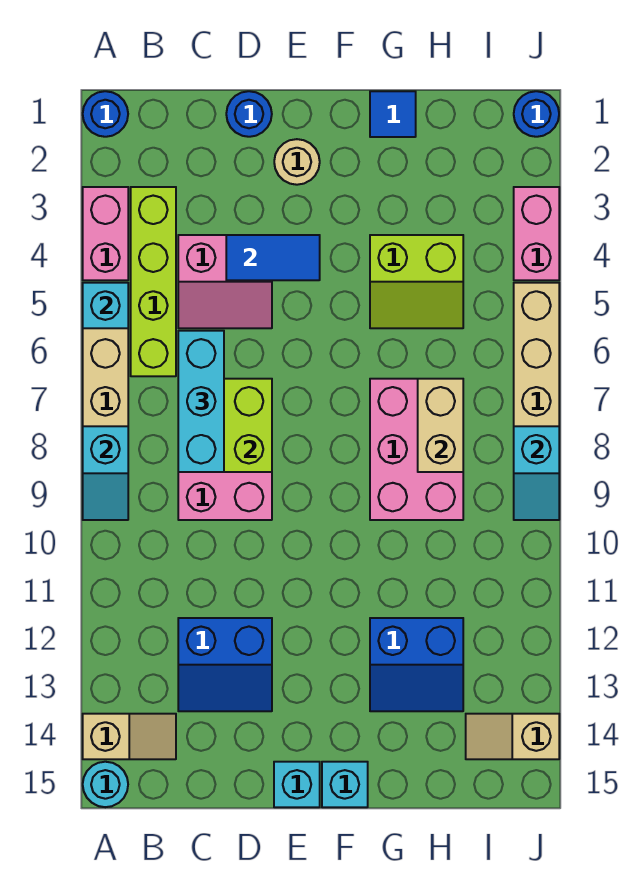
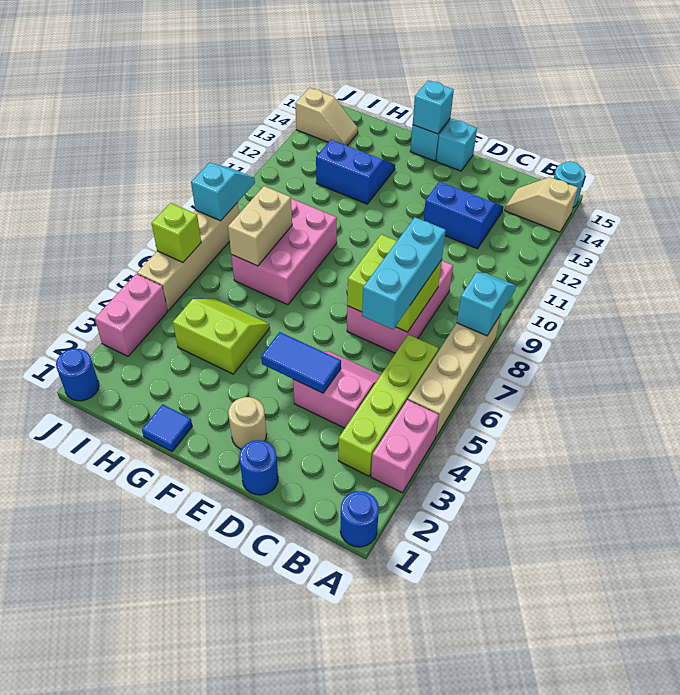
cyan brick A5 level 2 -> cyan brick F15 level 2
none -> lime brick J6 level 2

